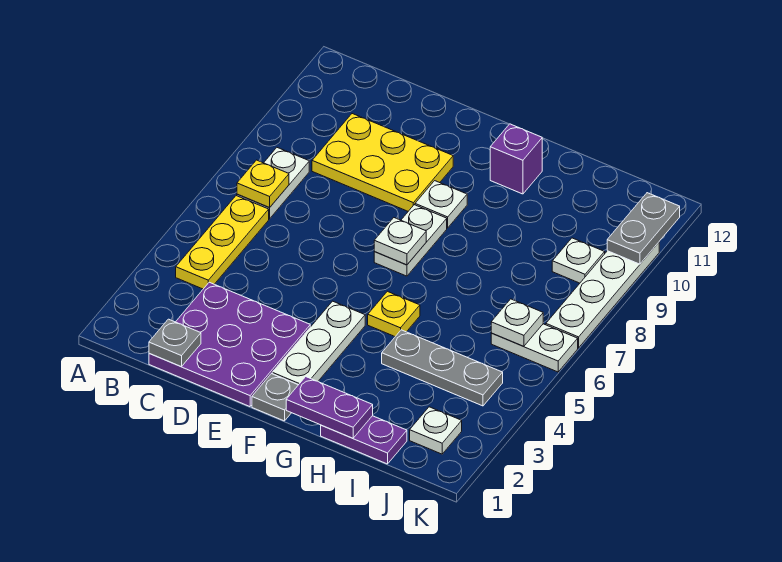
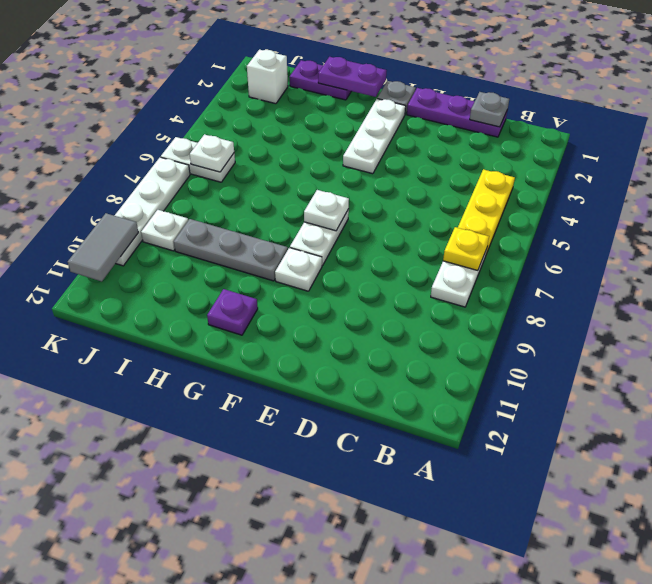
purple plate C1:E3 level 1 -> purple plate C1:E1 level 1
yellow plate C9:E10 level 1 -> none
yellow plate G5 level 1 -> none
purple brick G11 level 1 -> purple plate G11 level 1
grey plate H4:J4 level 1 -> grey plate G9:I9 level 1
white plate J2 level 1 -> white brick J2 level 1
grey plate K10:K11 level 2 -> grey tile K10:K11 level 2

